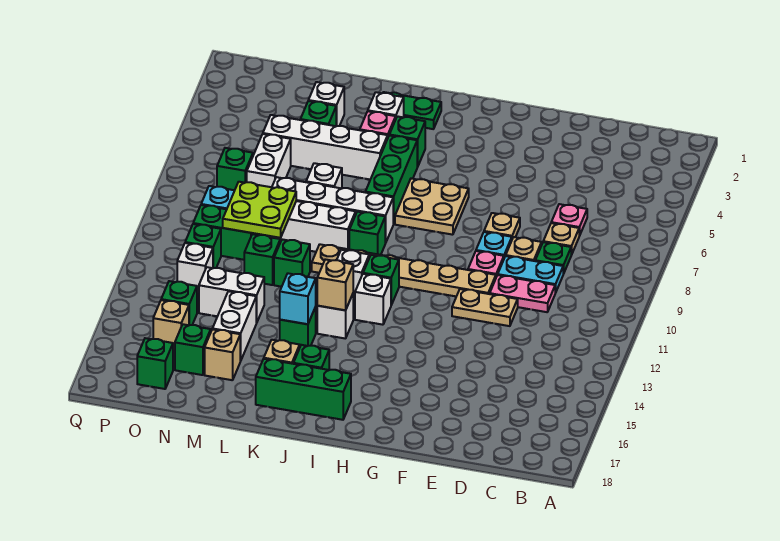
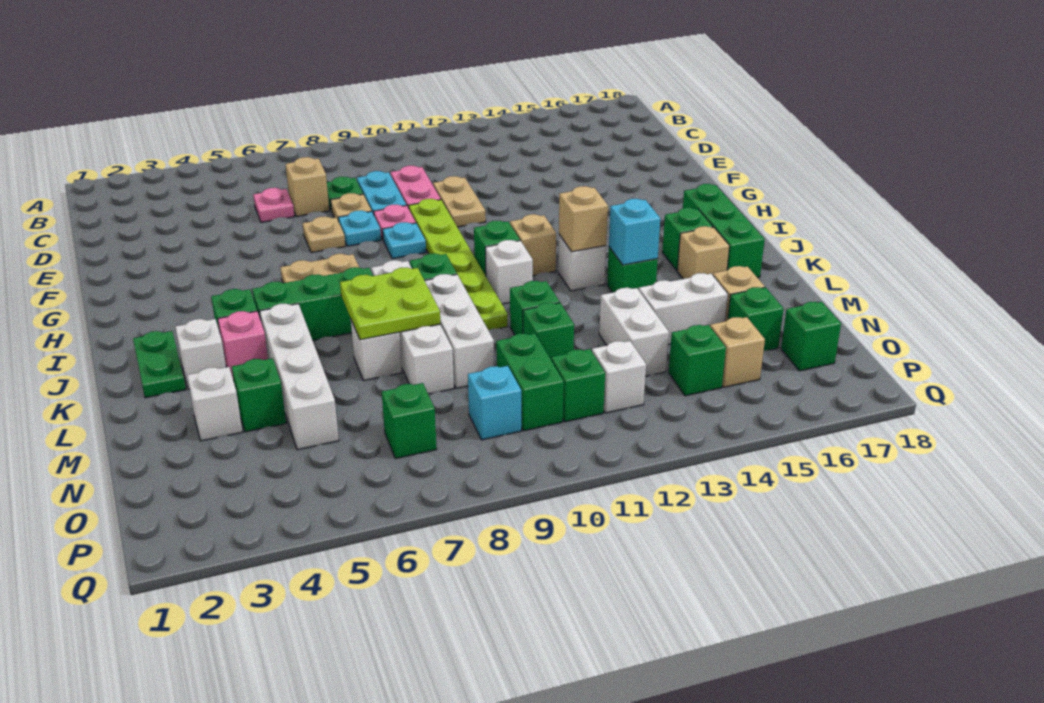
tan plate D7 level 1 -> tan brick D7 level 1
tan plate F10:K10 level 1 -> lime plate F10:K10 level 1
none -> cyan plate G9 level 1
white brick I12 level 1 -> tan brick I12 level 1
lime plate M9:N10 level 2 -> lime plate K7:L8 level 2
white brick N6:N7 level 1 -> none

